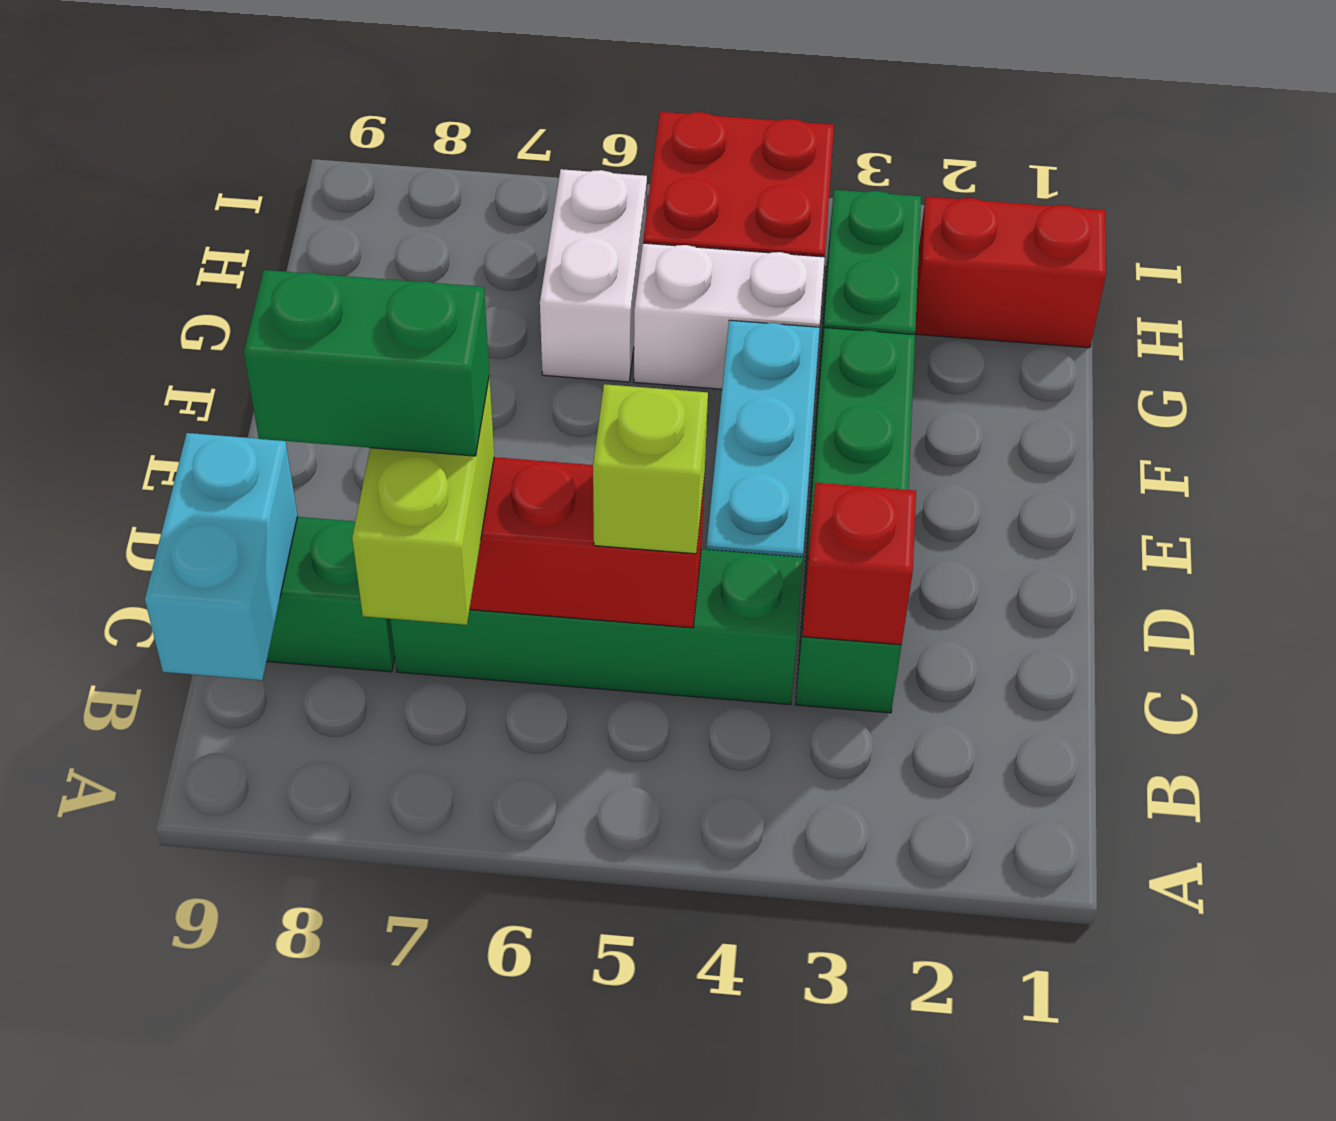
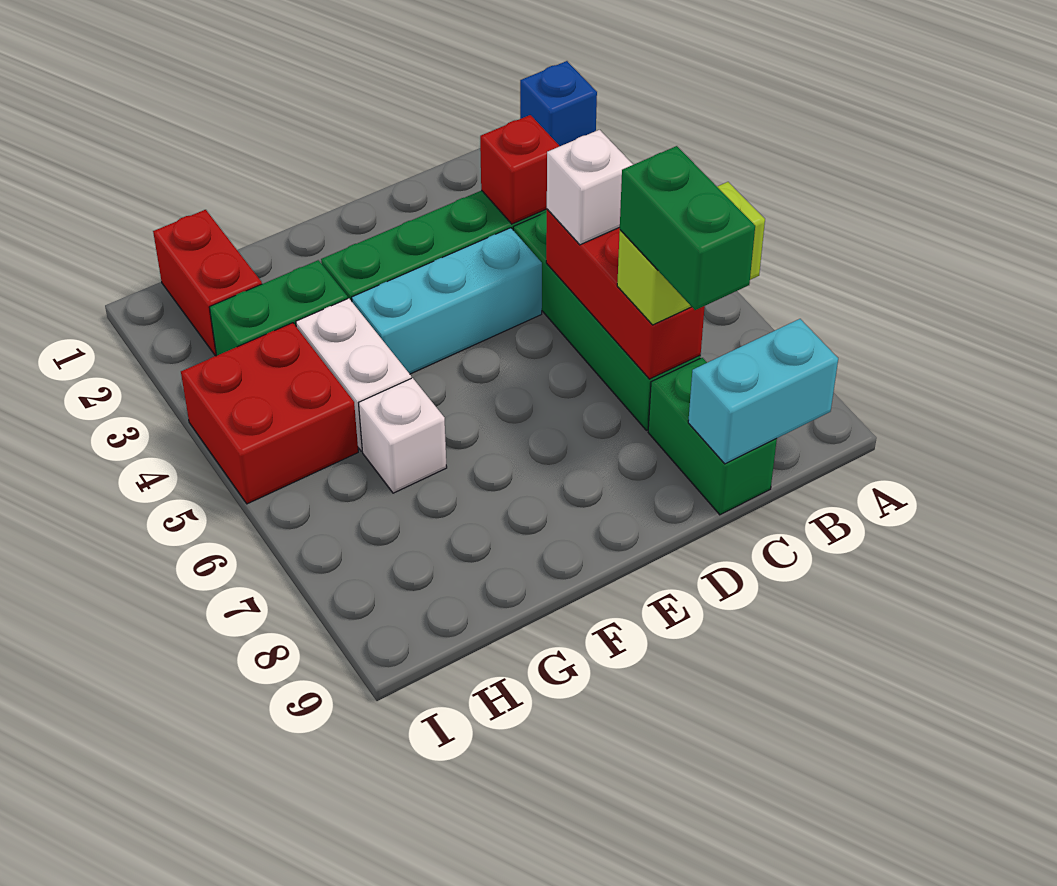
none -> blue brick A1 level 1
lime brick C5 level 3 -> white brick C5 level 3
white brick G6:H6 level 1 -> white brick G6 level 1

